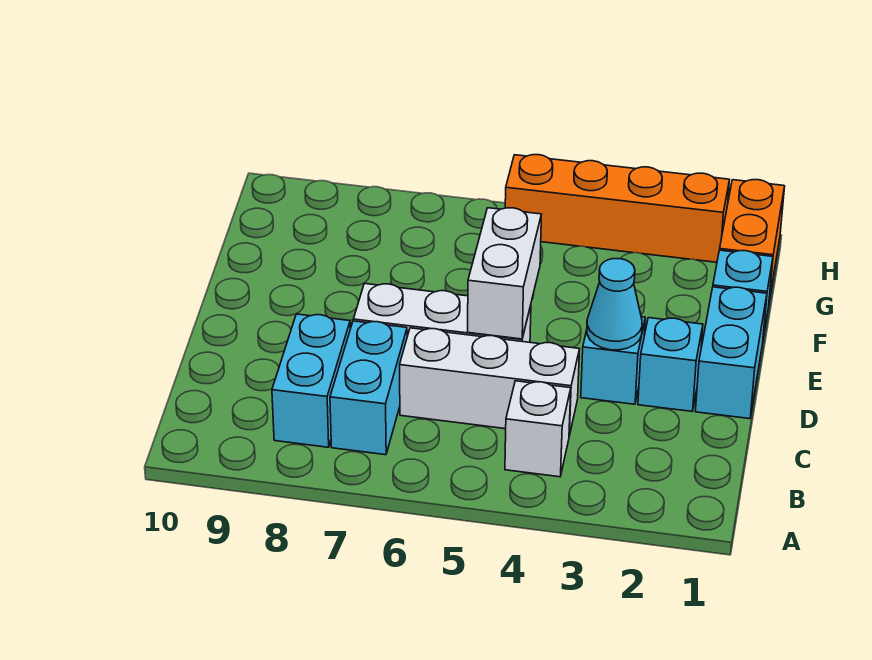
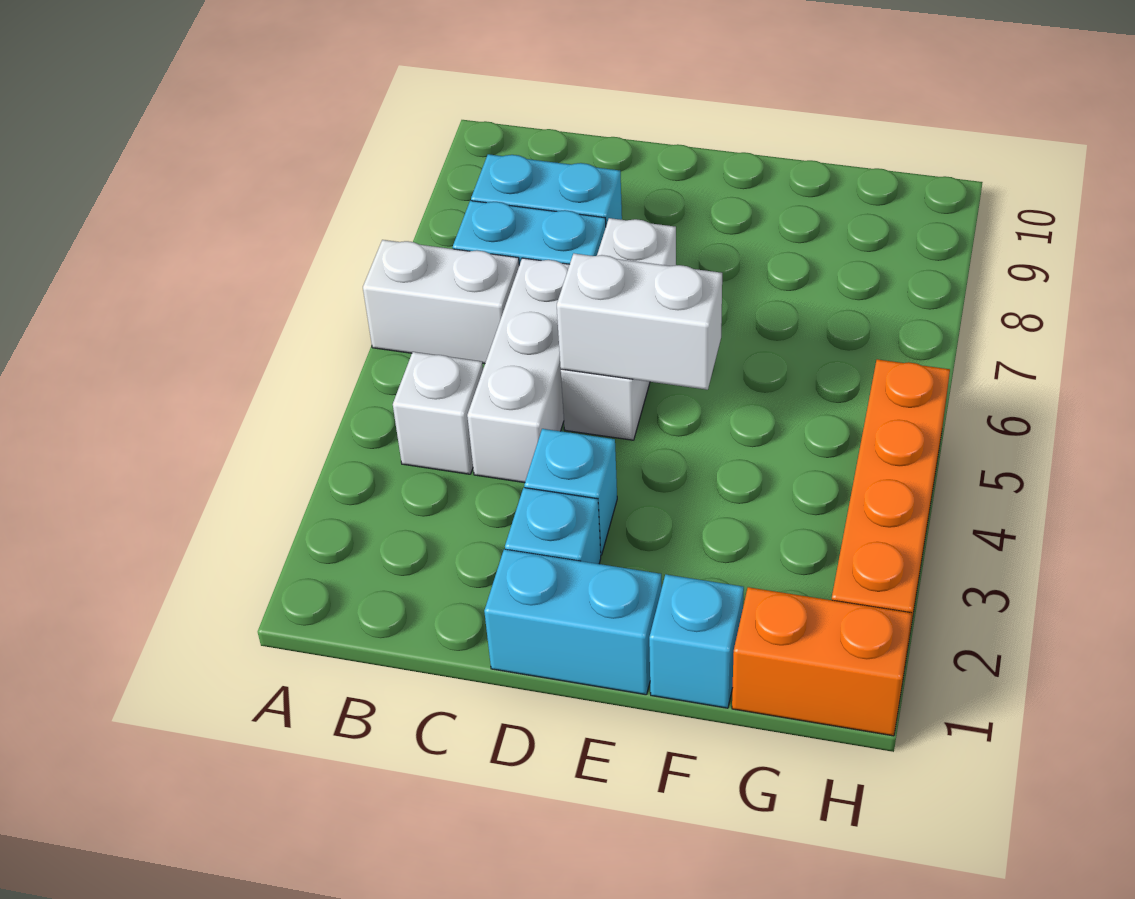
none -> white brick A6:B6 level 1
cyan cone D3 level 2 -> none

